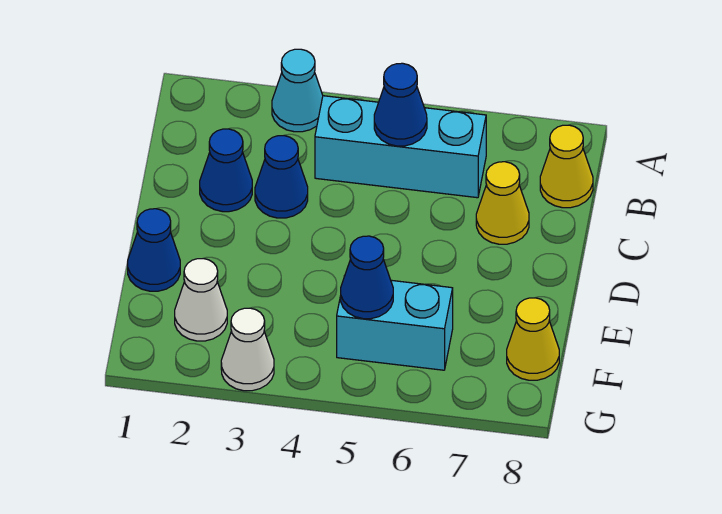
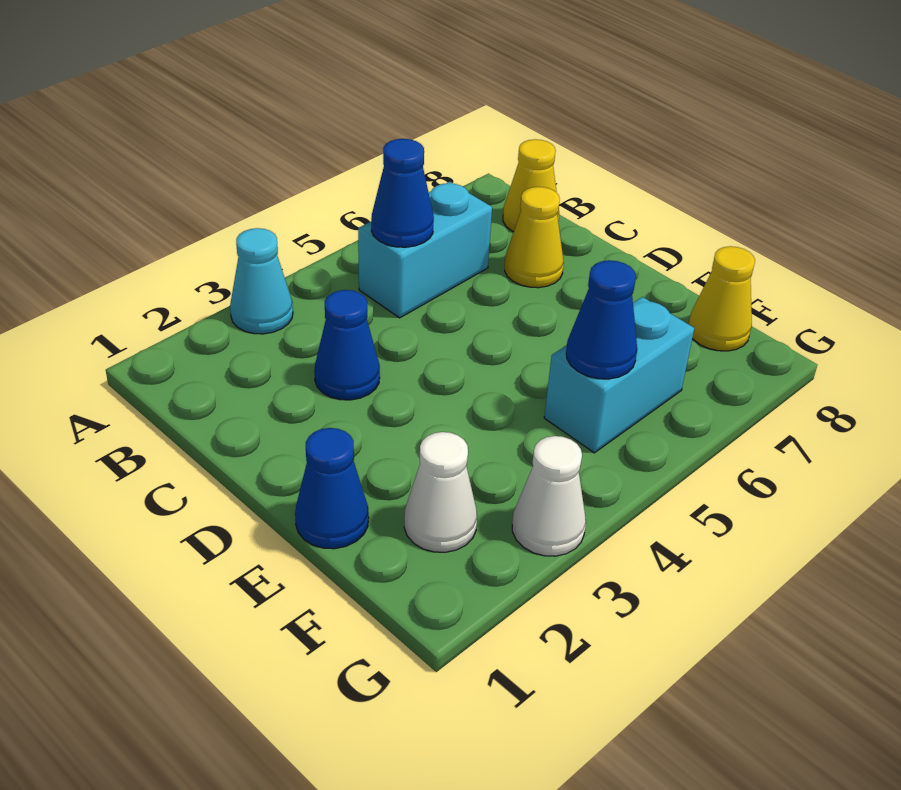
cyan brick B4:B6 level 1 -> cyan brick B5:B6 level 1
blue cone C2 level 1 -> none

